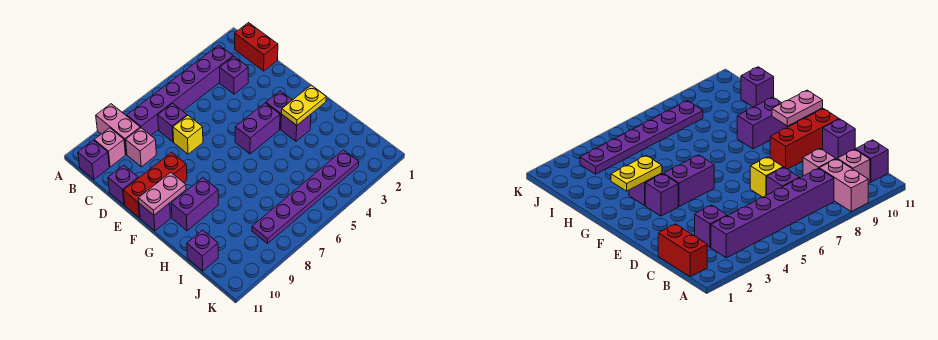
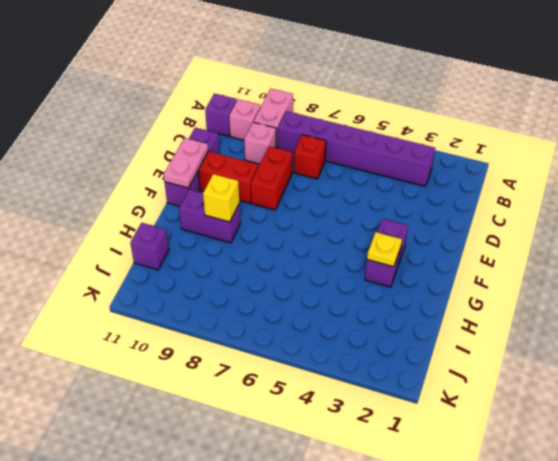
red brick B1:C1 level 1 -> red brick D8:E8 level 1
purple brick C3 level 1 -> none
purple brick C7 level 1 -> red brick C7 level 1
yellow brick D7 level 1 -> yellow brick G9 level 2
purple brick F4:F5 level 1 -> none
pink plate F10:F11 level 2 -> pink plate E11:F11 level 2
yellow plate G2:G3 level 2 -> yellow plate G3 level 2
purple plate J3:J8 level 1 -> none

